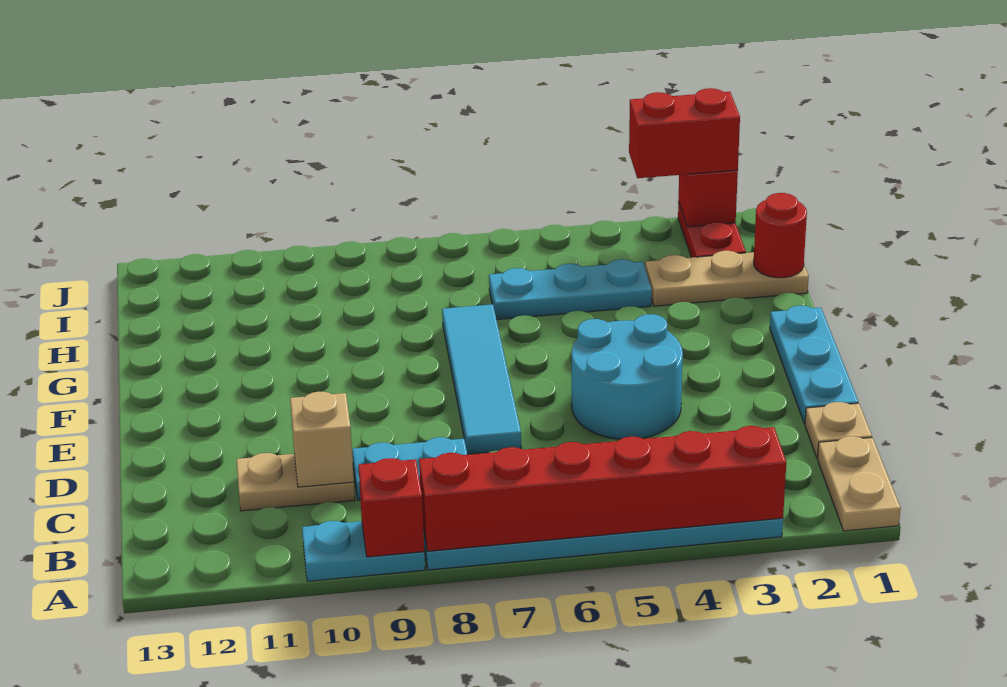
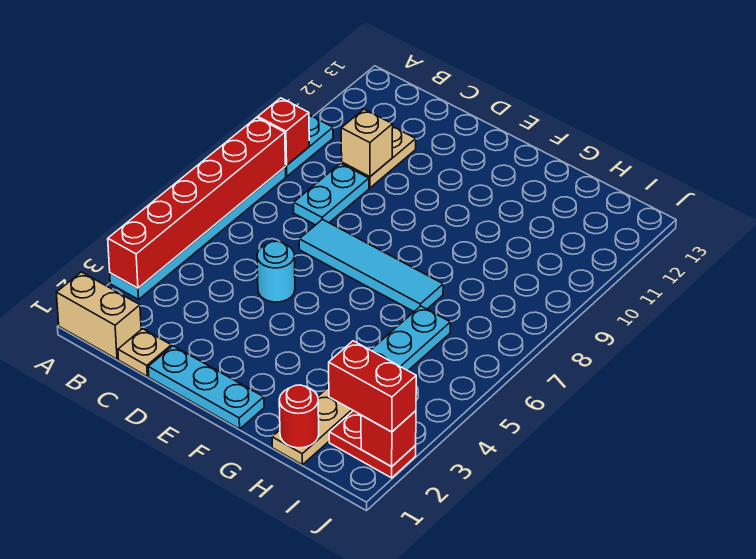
tan plate A1:B1 level 1 -> tan brick A1:B1 level 1
cyan round brick D4:E5 level 1 -> cyan round brick D5 level 1
red brick J2:J3 level 3 -> red brick I2:J2 level 3

